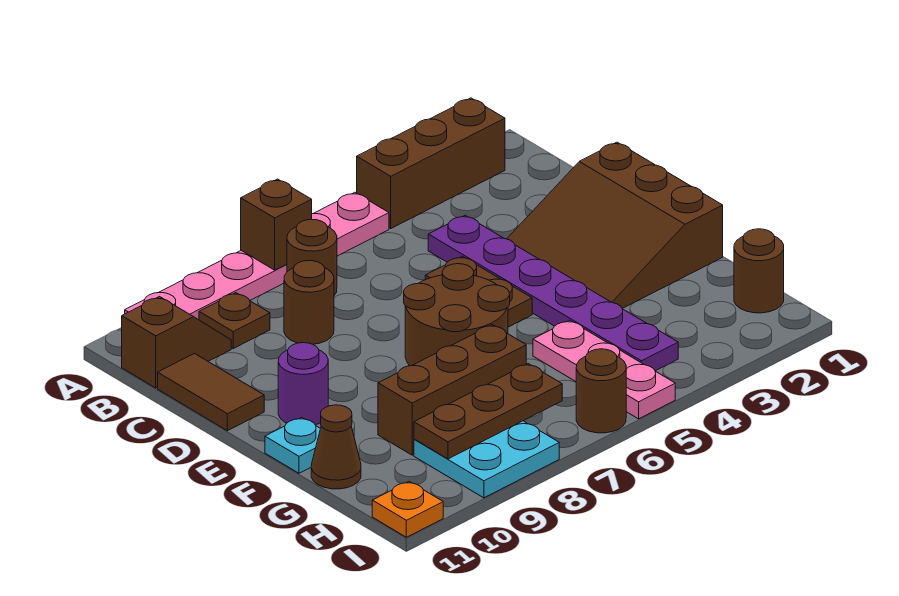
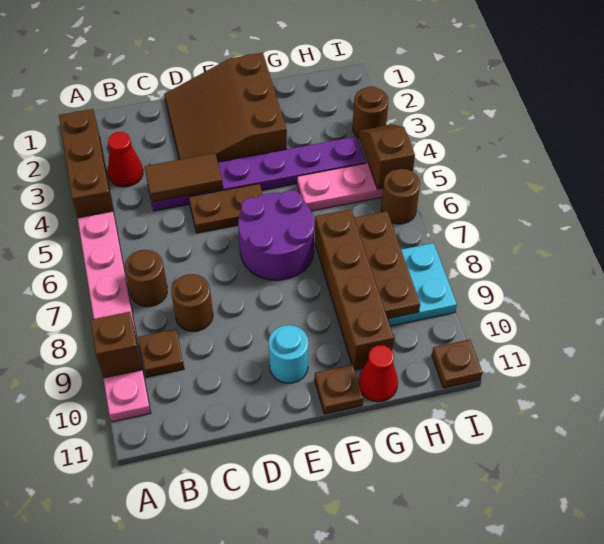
brown brick A7 level 2 -> brown brick A9 level 2
none -> red cone B3 level 1
brown slope B10:B11 level 1 top 11 -> brown slope I4:I5 level 2 top 5
brown tile C11:D11 level 1 -> brown tile C4:D4 level 2
brown slope D1:F3 level 1 top 1 -> brown slope D1:F3 level 1 top F
brown round brick E6:F7 level 1 -> purple round brick E6:F7 level 1
purple round brick E10 level 1 -> cyan round brick E10 level 1
cyan plate F11 level 1 -> brown plate F11 level 1
brown brick G7:G9 level 1 -> brown brick G7:G10 level 1
brown cone G11 level 1 -> red cone G11 level 1
brown round brick H1 level 1 -> brown round brick I3 level 1
orange plate I11 level 1 -> brown plate I11 level 1

